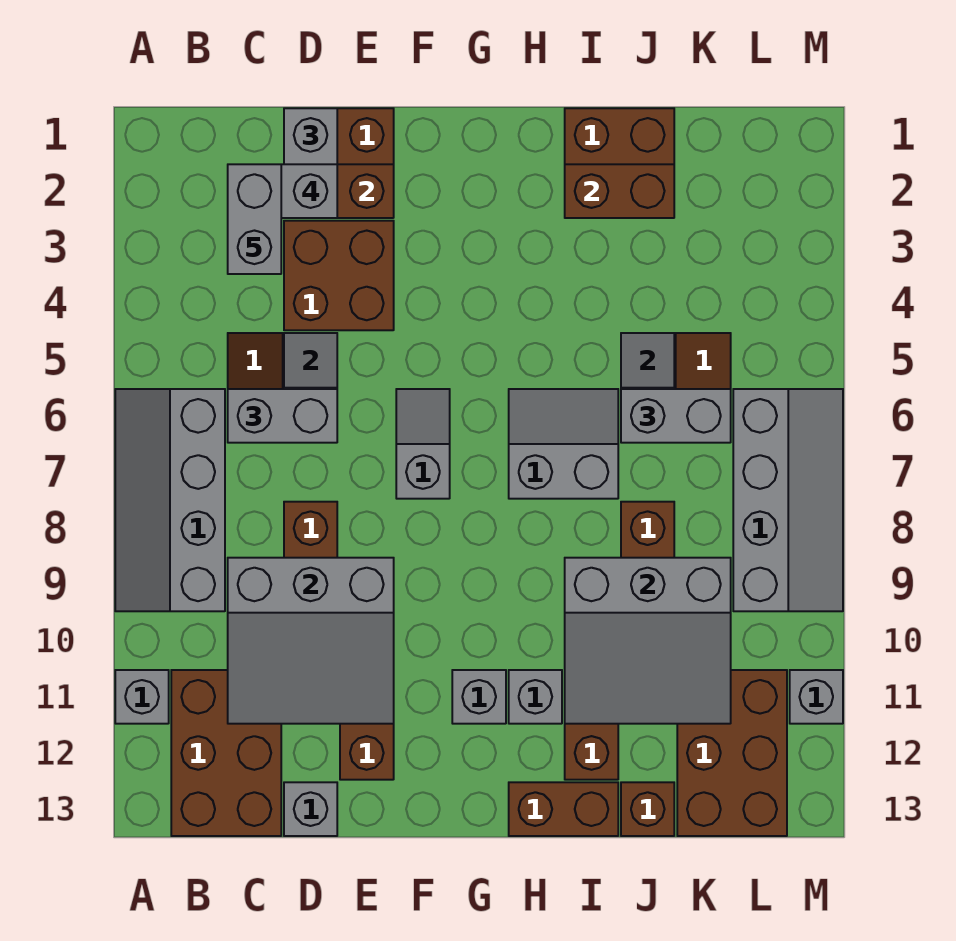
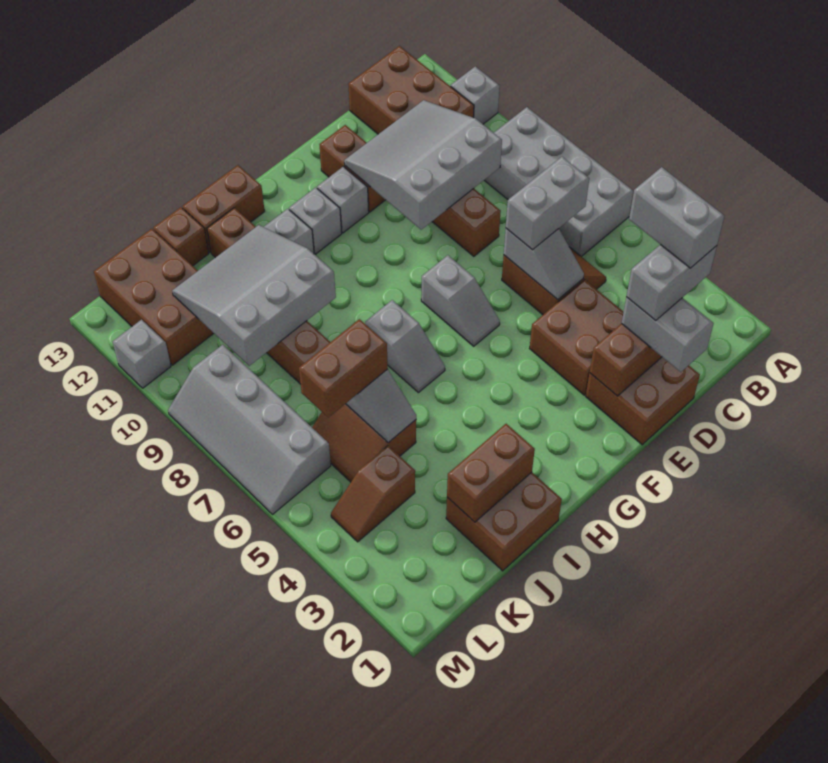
grey slope A6:B9 level 1 top B -> grey brick A6:B9 level 1
grey brick D13 level 1 -> grey brick F11 level 1
grey slope H6:I7 level 1 top 7 -> grey slope H6:H7 level 1 top 7
grey brick J6:K6 level 3 -> brown brick J6:K6 level 3
none -> brown slope K4:L4 level 1 top K

